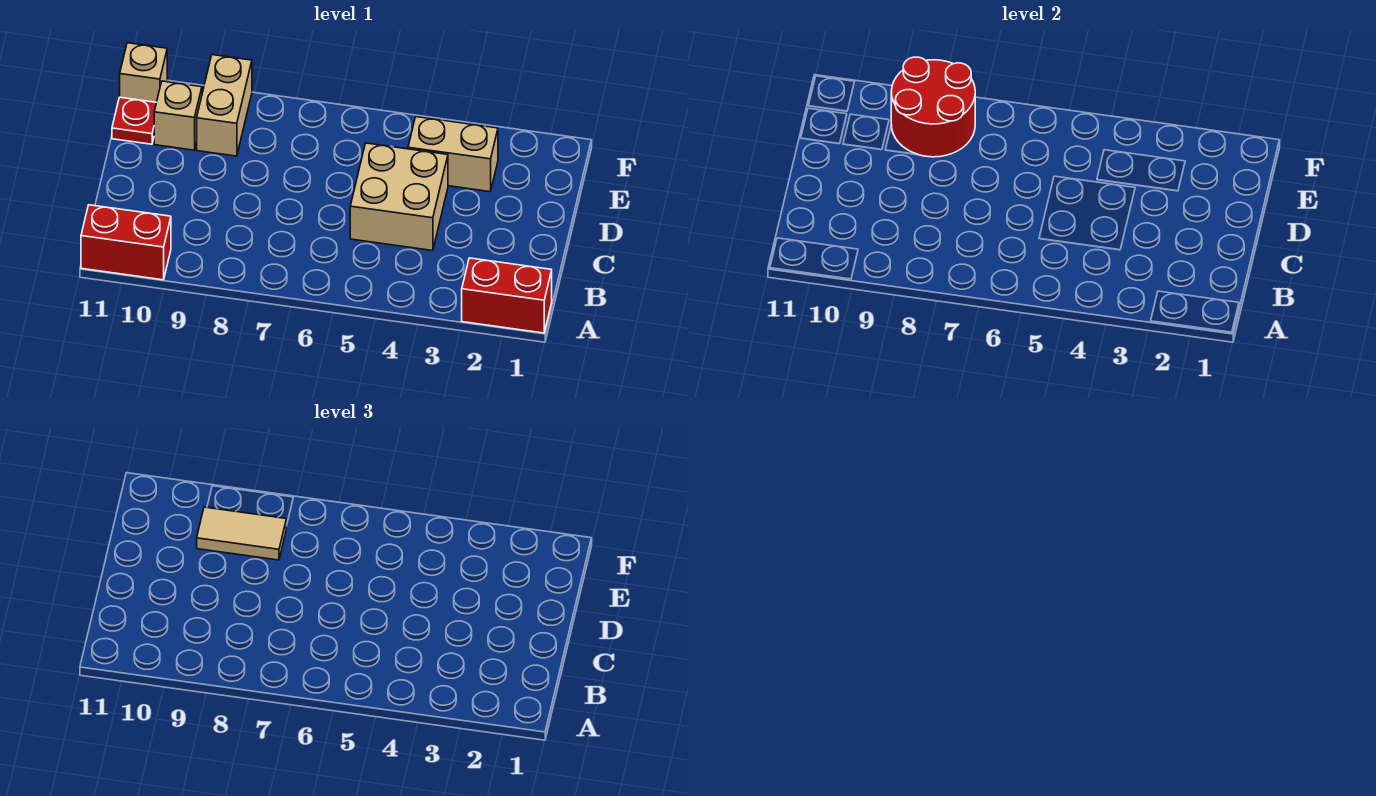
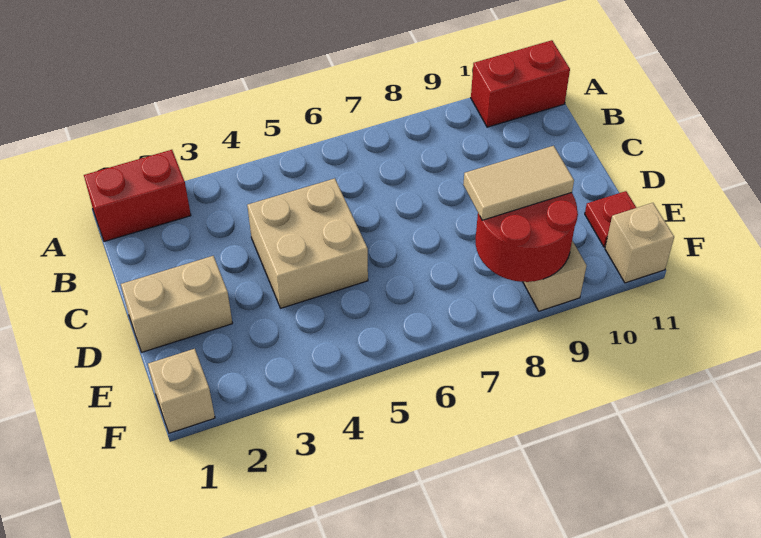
tan brick E3:E4 level 1 -> tan brick D1:D2 level 1
tan brick E10 level 1 -> tan brick F1 level 1

